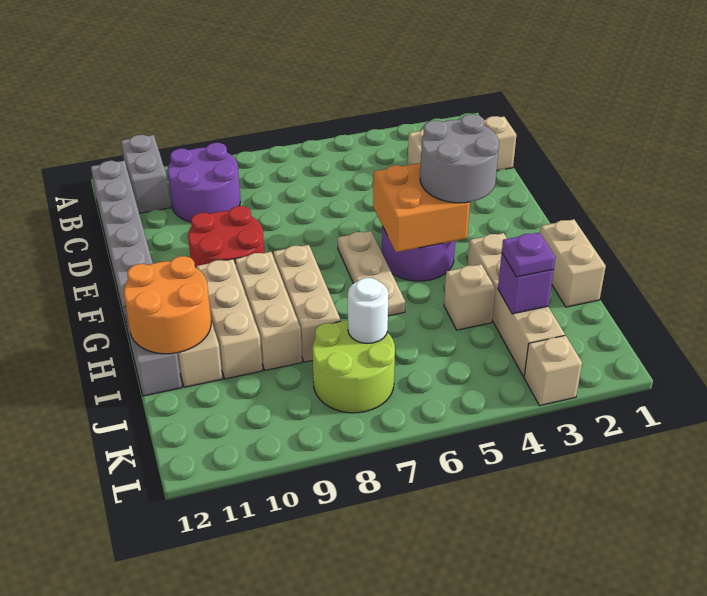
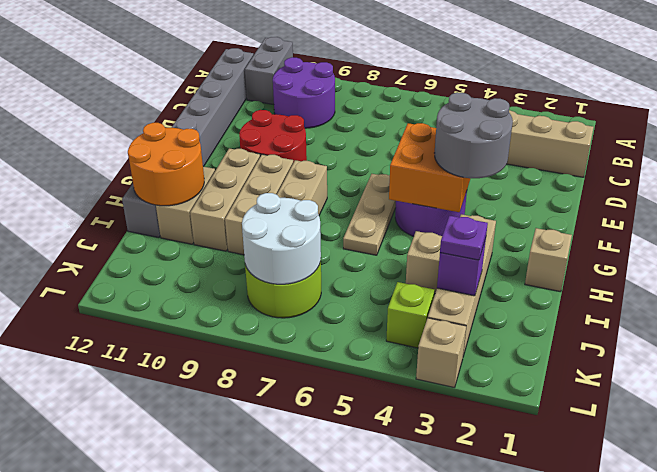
tan brick H1:I1 level 1 -> tan brick H1 level 1
white round brick J7 level 2 -> white round brick J7:K8 level 2
none -> lime brick K4 level 1

